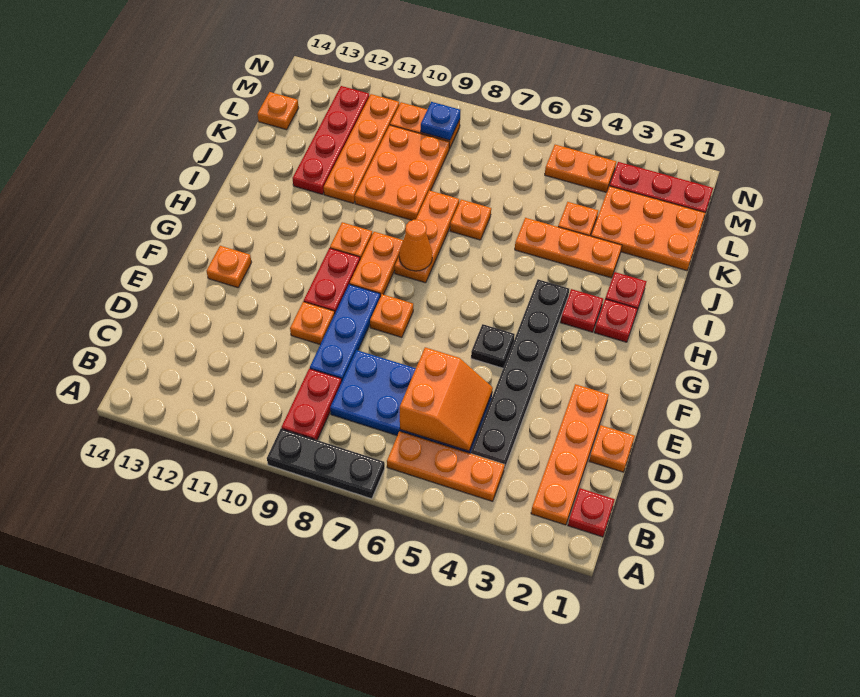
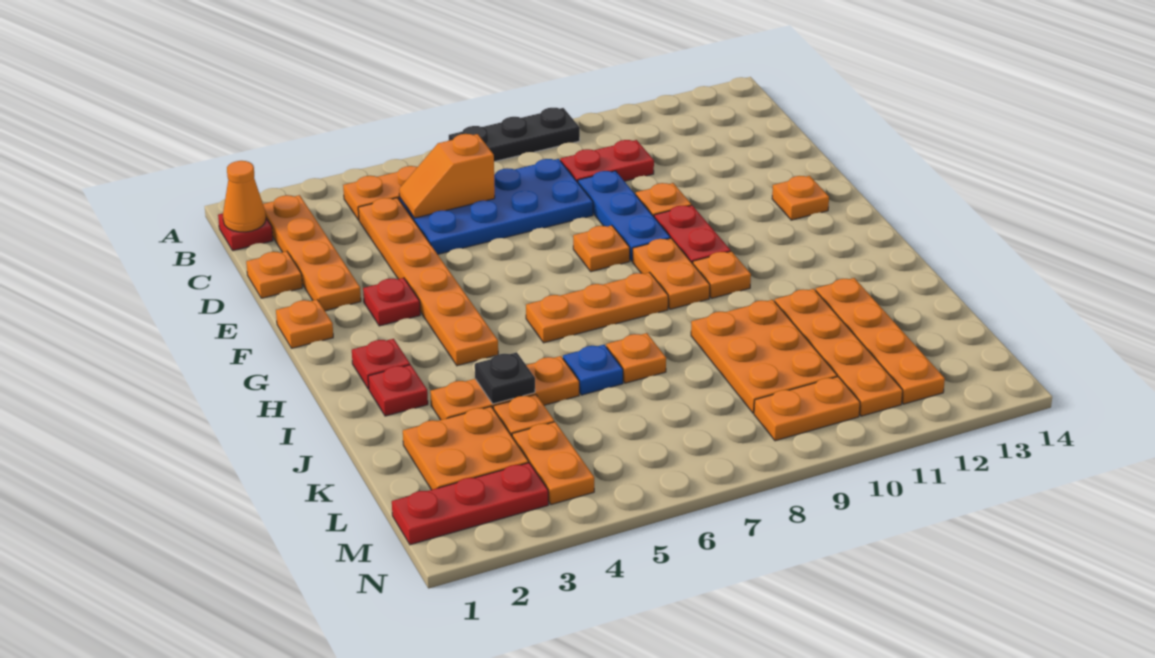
red plate B9:C9 level 1 -> red plate C9:C10 level 1
black plate C4:H4 level 1 -> orange plate C4:H4 level 1
orange slope C5:D6 level 2 top 6 -> orange slope C5:C6 level 2 top 6
black plate F5 level 1 -> black plate J4 level 2
red plate H3 level 1 -> red plate F3 level 1
orange plate H8:J8 level 1 -> orange plate H6:H8 level 1
orange cone H8 level 2 -> orange cone B1 level 2
red plate J12:M12 level 1 -> orange plate J12:M12 level 1
orange plate K1:L3 level 1 -> orange plate K2:L3 level 1
orange plate L14 level 1 -> orange plate F1 level 1
orange plate M4:M5 level 1 -> orange plate L4:M4 level 1
blue plate M9 level 2 -> blue plate J6 level 1

